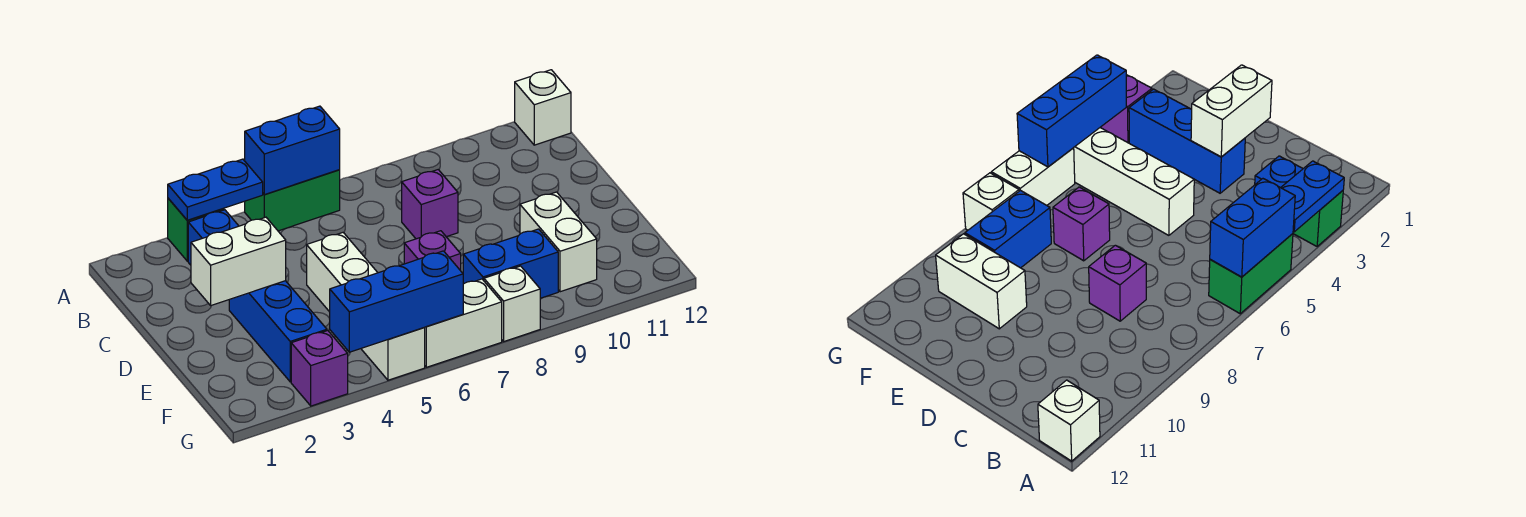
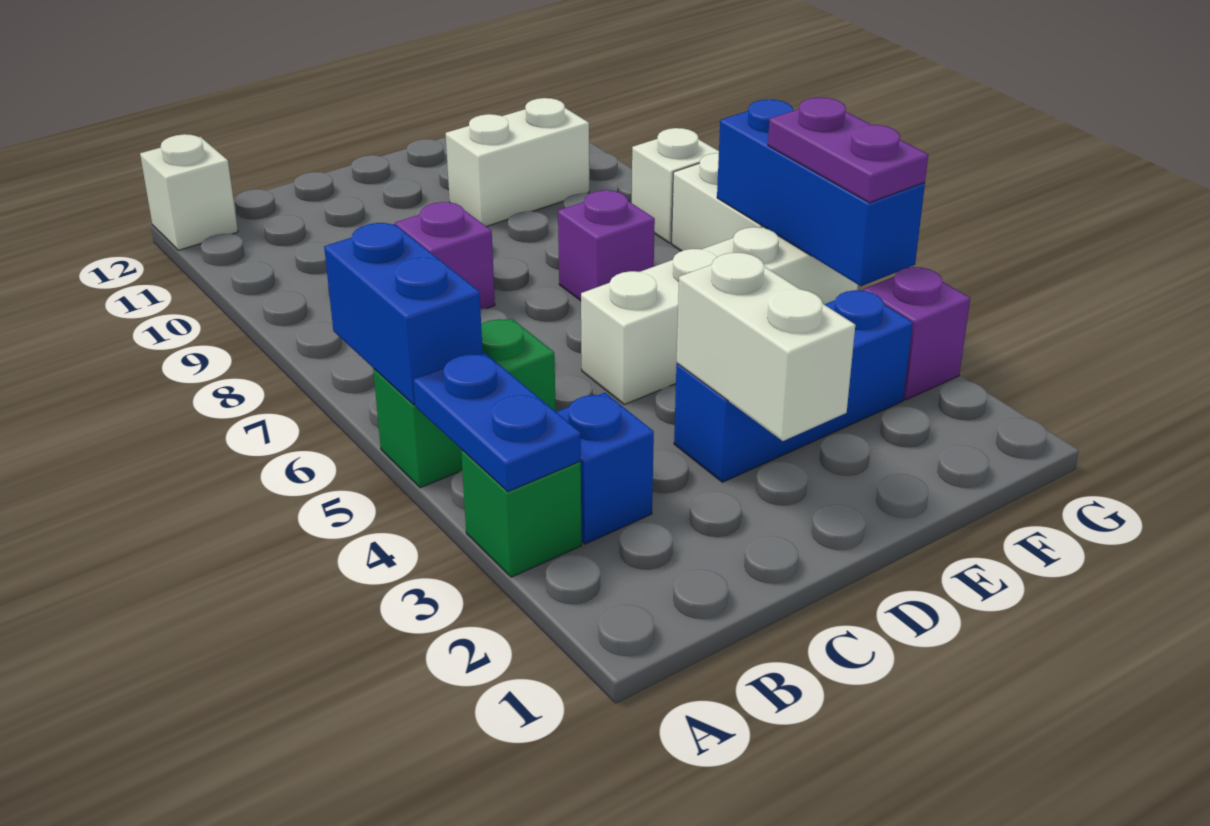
green brick A5:A6 level 1 -> green brick A5:B5 level 1
blue brick F8:F9 level 1 -> none
none -> purple plate G4:G5 level 3

